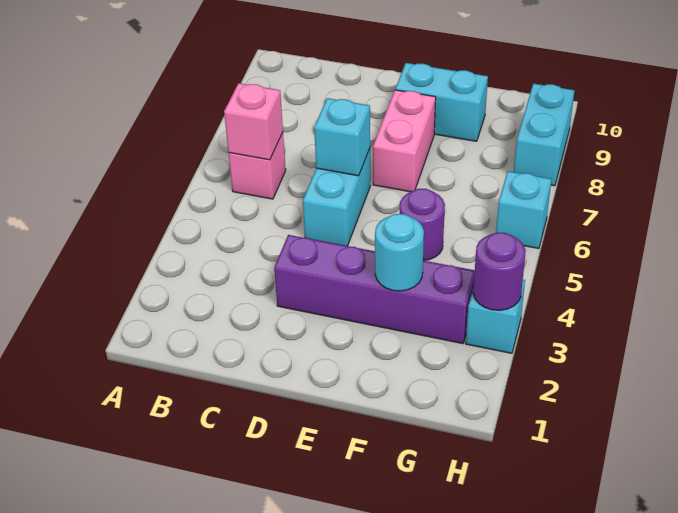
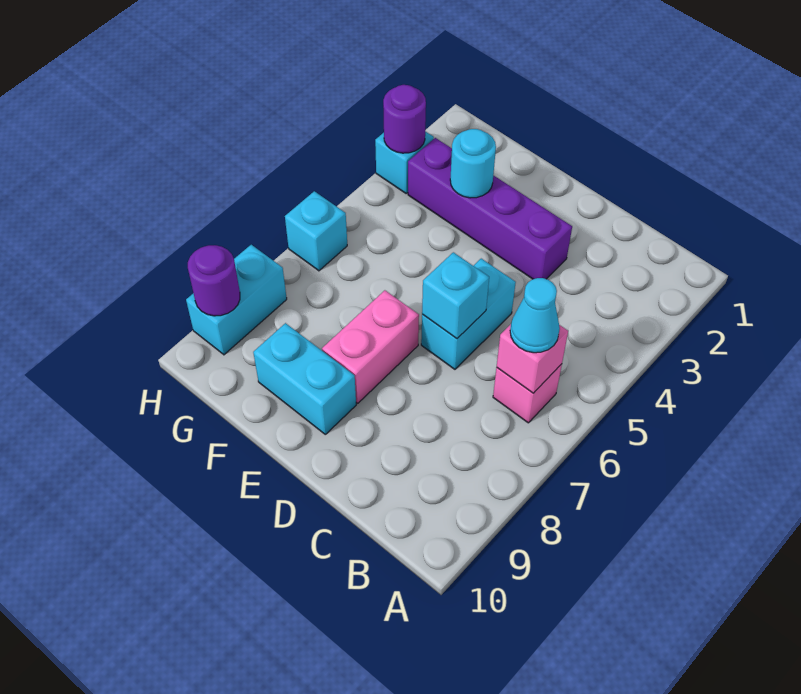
none -> cyan cone B6 level 3
purple round brick F5 level 1 -> purple round brick H9 level 2

